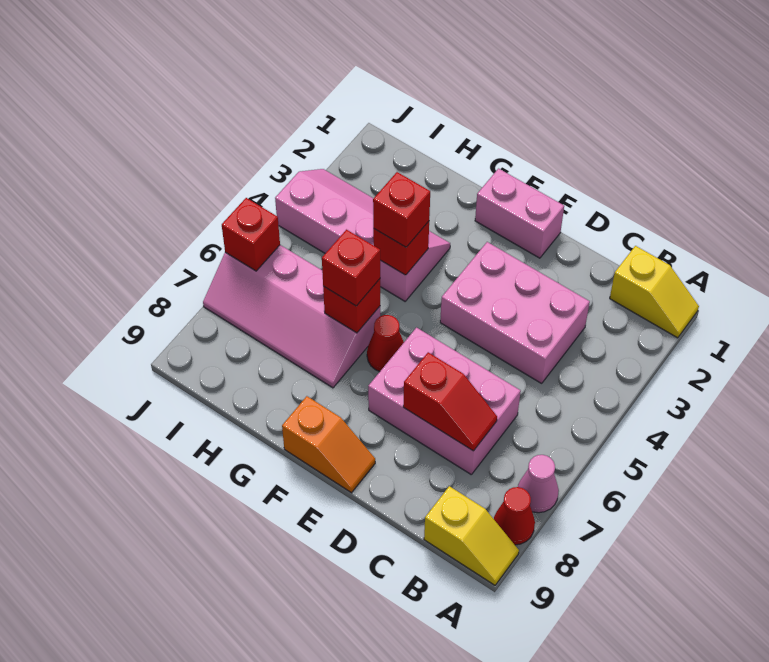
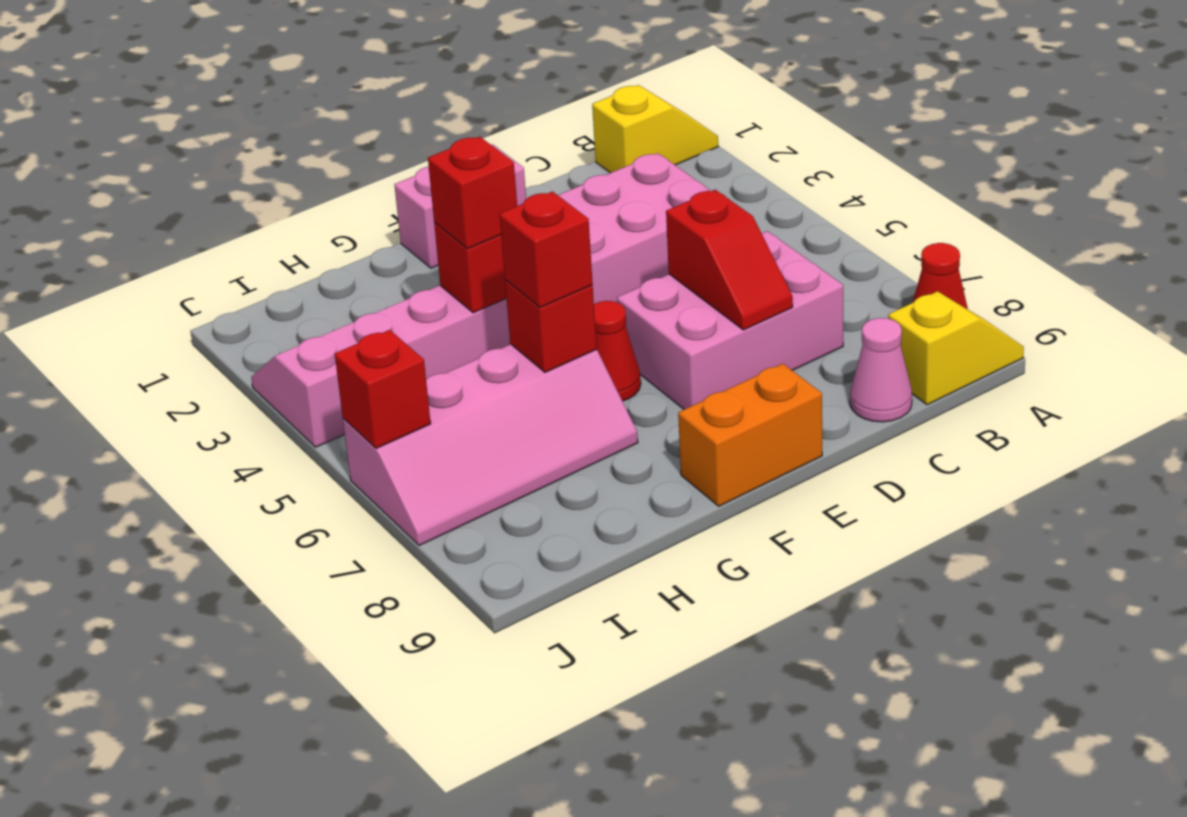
pink cone A7 level 1 -> pink cone C9 level 1
red slope C7:D7 level 2 top D -> red slope D6:D7 level 2 top 6
orange slope E9:F9 level 1 top F -> orange brick E9:F9 level 1

